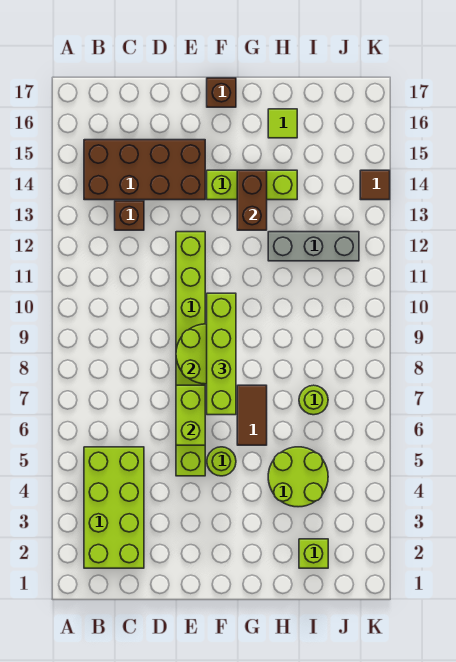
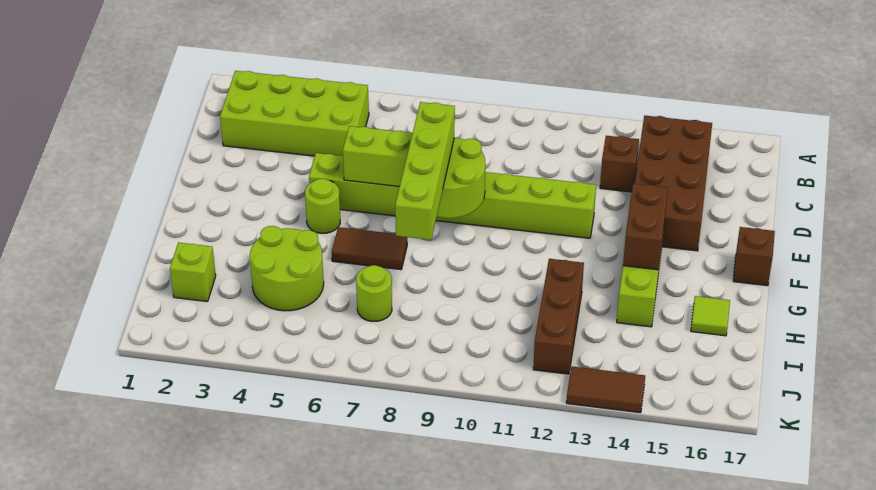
lime brick F7:F10 level 3 -> lime brick E8:H8 level 3
brown brick G13:G14 level 2 -> brown brick F14:G14 level 2
grey brick H12:J12 level 1 -> brown brick H12:J12 level 1
brown tile K14 level 1 -> brown tile K13:K14 level 1

